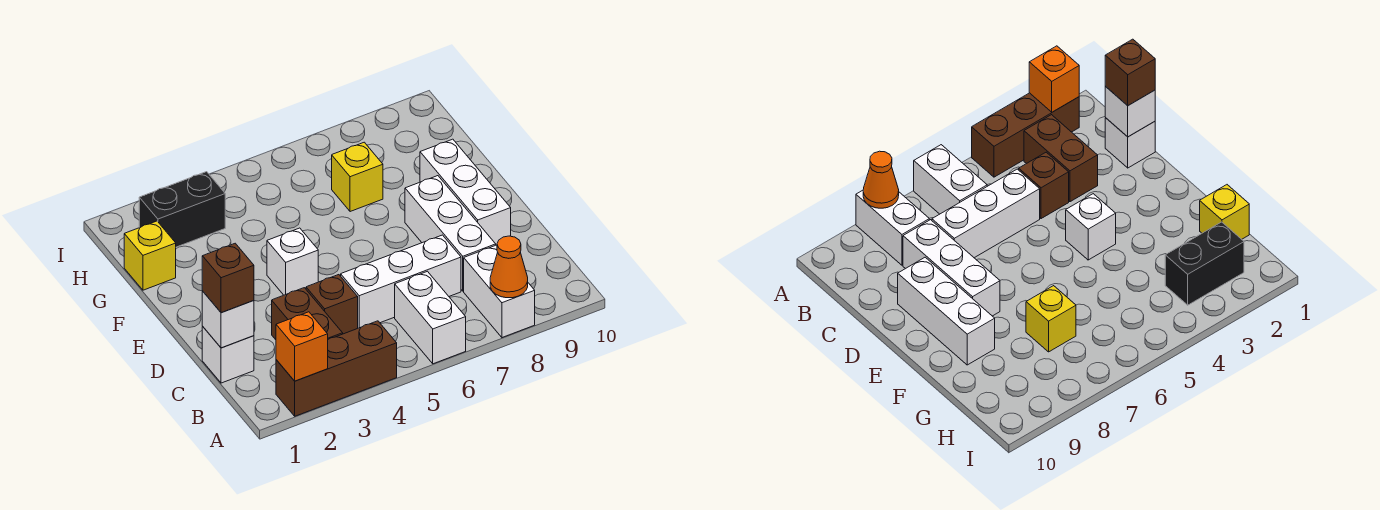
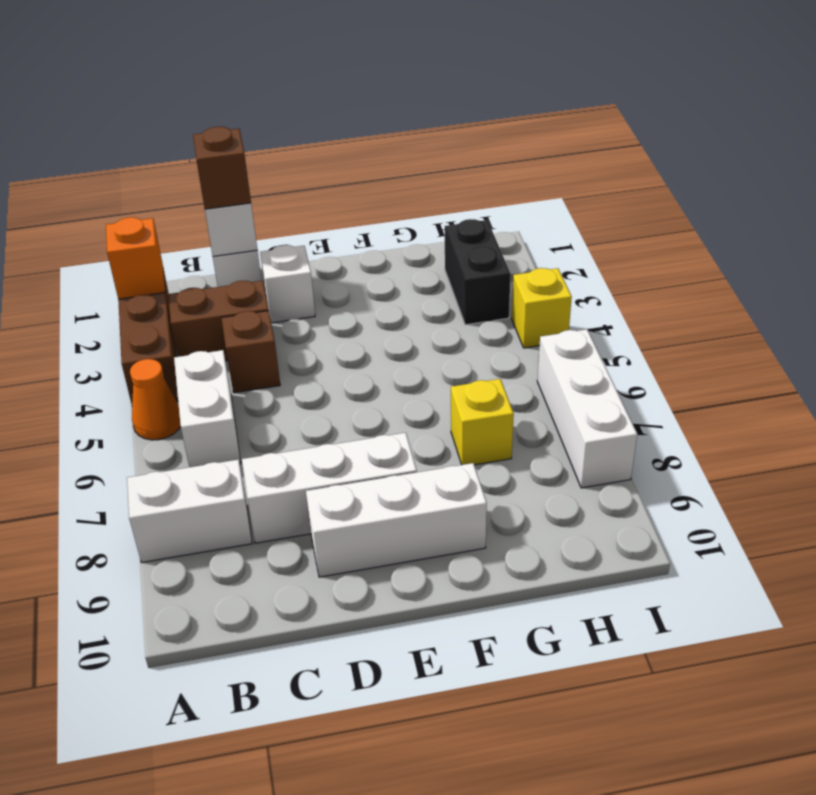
white brick A6:B6 level 1 -> white brick B5:B6 level 1
orange cone A8 level 2 -> orange cone A5 level 1
white brick C5:C7 level 1 -> white brick I6:I8 level 1
white brick E4 level 1 -> white brick D2 level 1
yellow brick G1 level 1 -> yellow brick I4 level 1

